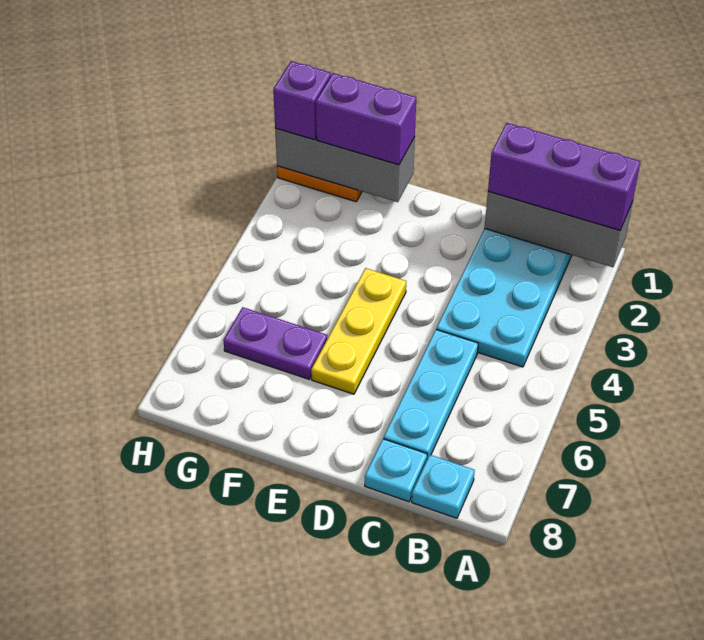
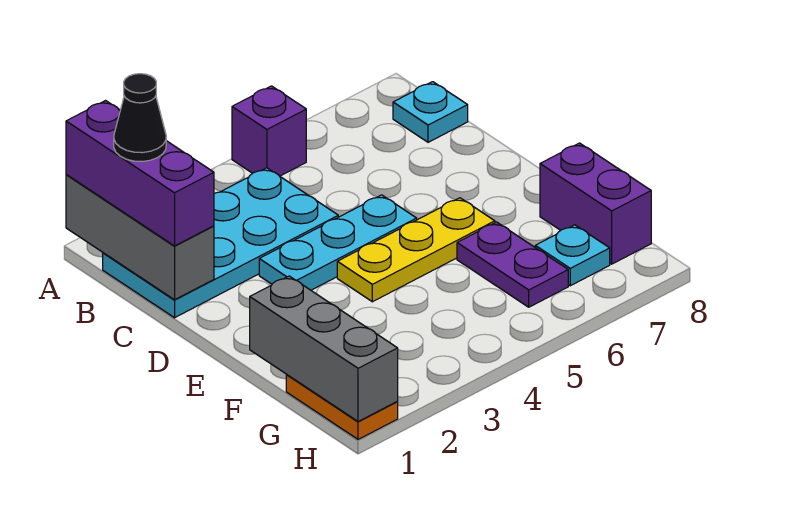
none -> black cone B1 level 4
cyan plate C5:C7 level 1 -> cyan plate D3:D5 level 1
cyan plate C8 level 1 -> cyan plate G7 level 1
purple brick F1:G1 level 3 -> purple brick F8:G8 level 1
purple brick H1 level 3 -> purple brick A5 level 1

